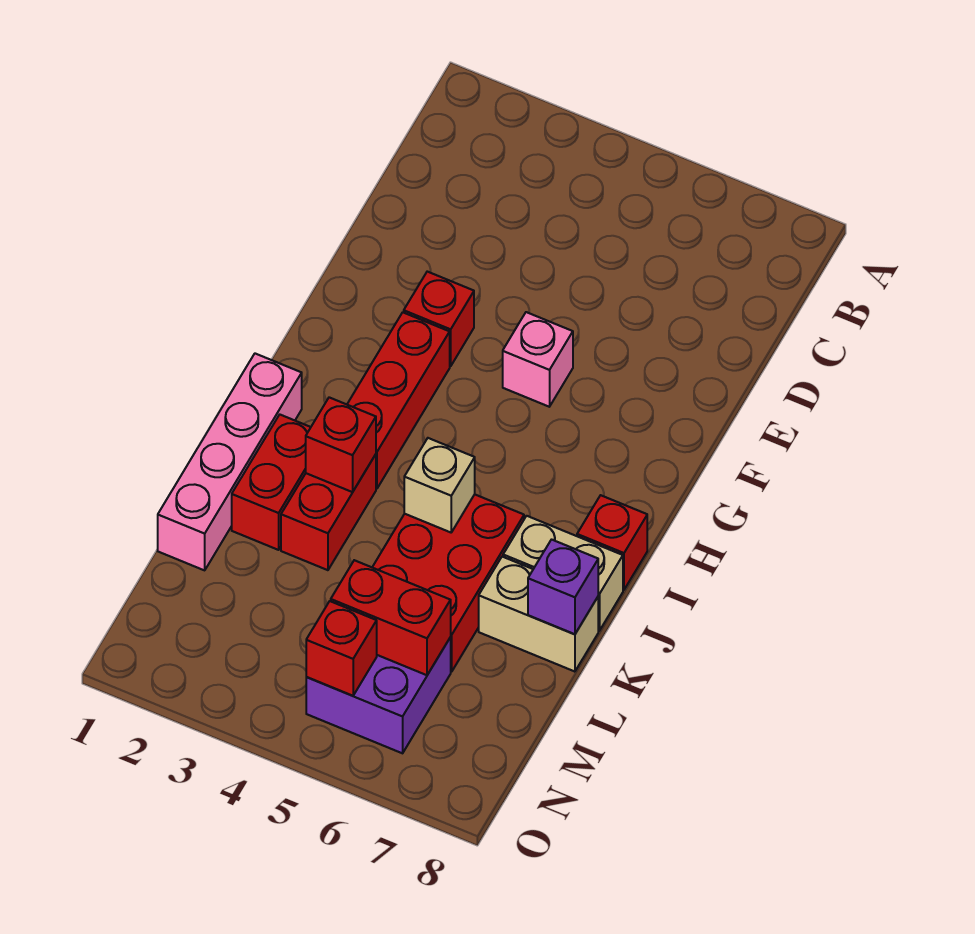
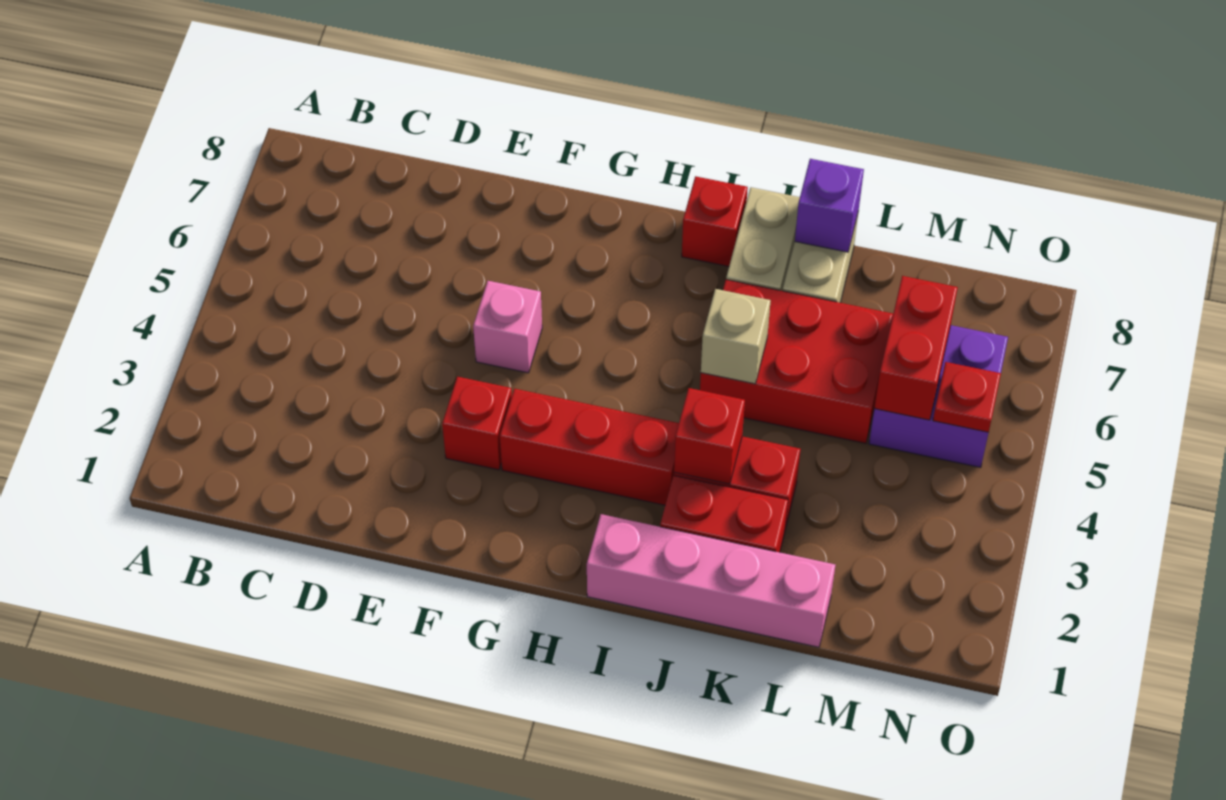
red brick N5 level 2 -> red plate N5 level 2

